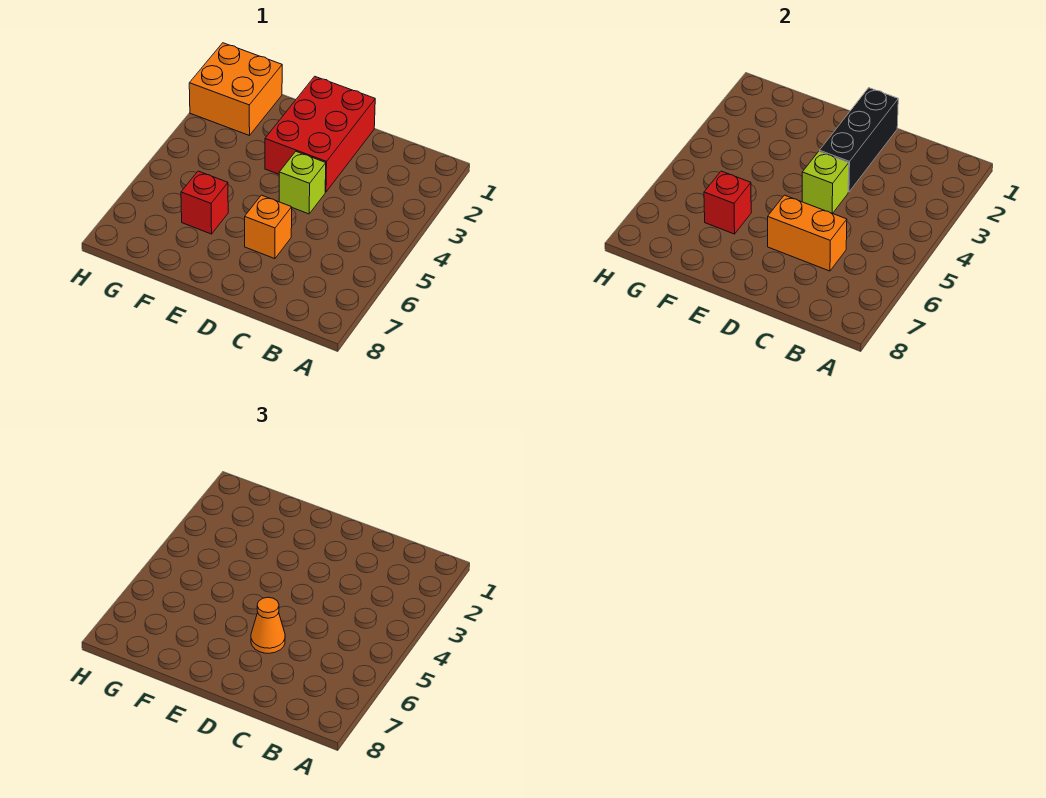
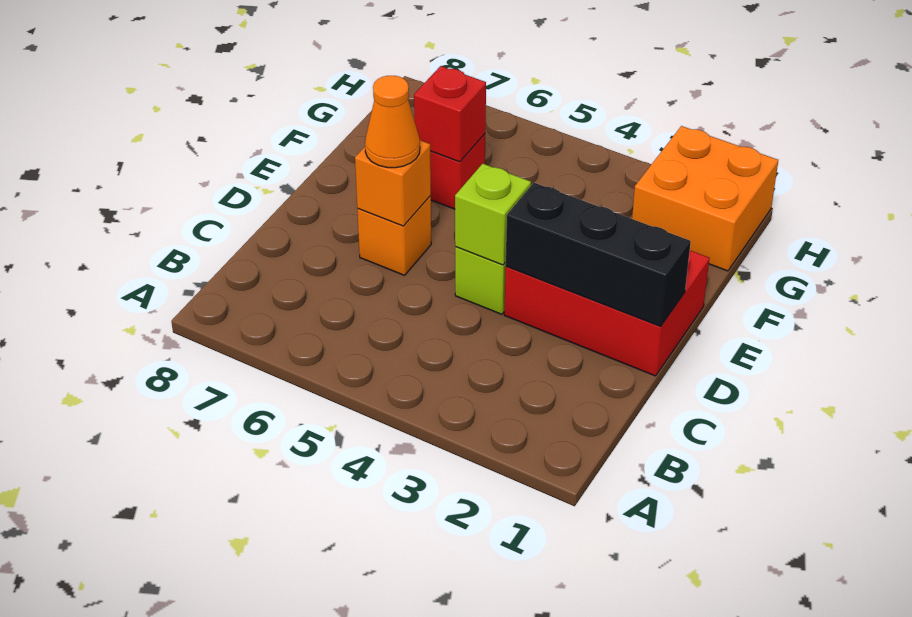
orange brick C6:D6 level 2 -> orange brick D6 level 2

